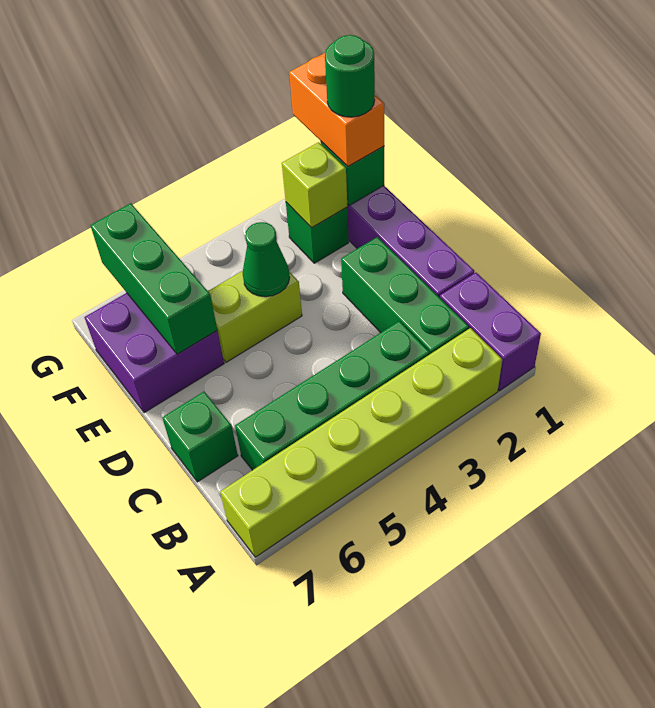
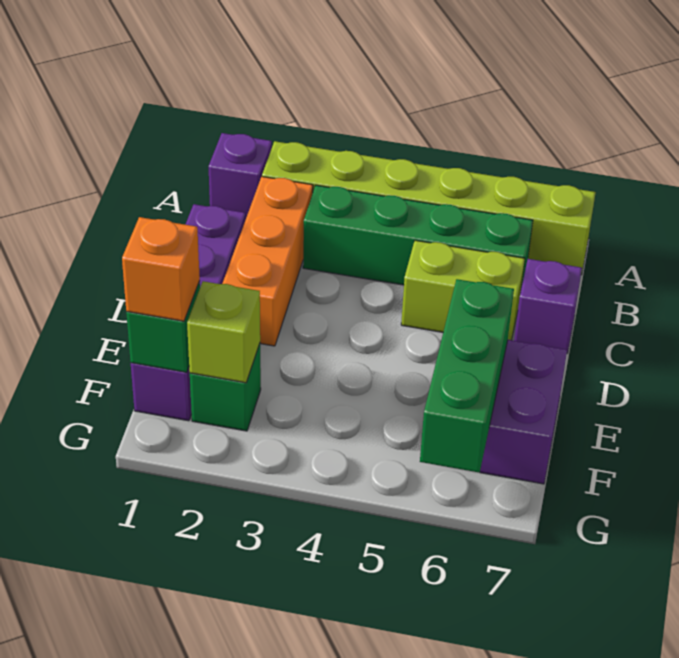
purple brick A1:B1 level 1 -> purple brick A1 level 1
green brick B2:D2 level 1 -> orange brick B2:D2 level 1
green brick C7 level 1 -> purple brick C7 level 1
lime brick E4:E5 level 1 -> lime brick C5:C6 level 1
green cone E4 level 2 -> none
orange brick F1:G1 level 3 -> orange brick F1 level 3
green round brick F1 level 4 -> none

